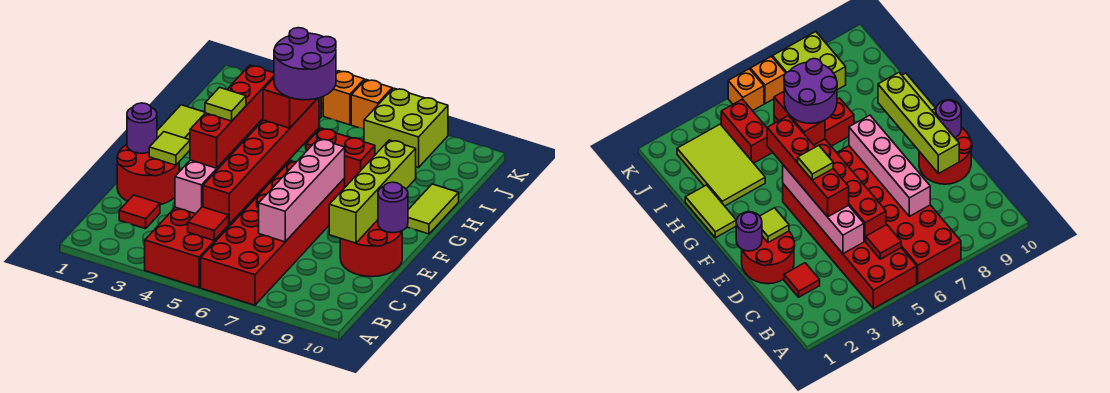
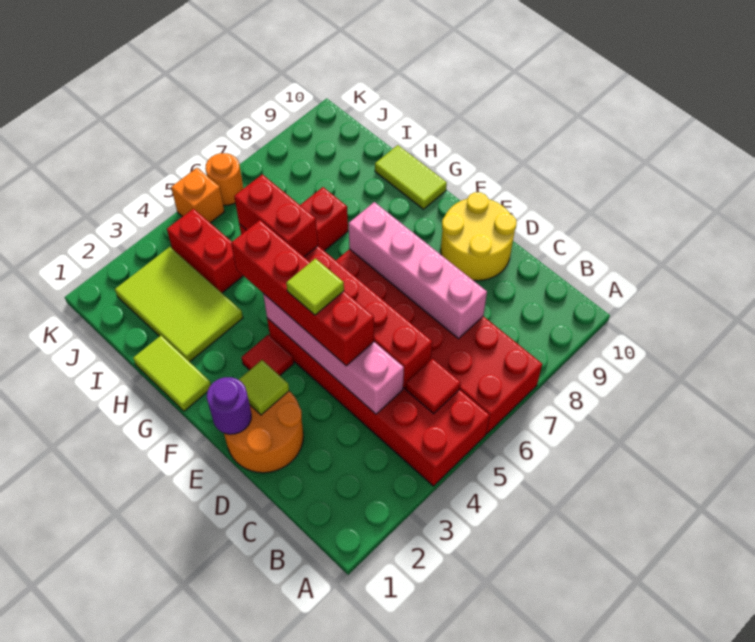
red tile C2 level 1 -> red tile F3 level 1
red round brick D1:E2 level 1 -> orange round brick D1:E2 level 1
red round brick D9:E10 level 1 -> yellow round brick D9:E10 level 1
lime brick D9:G9 level 2 -> none
purple round brick E10 level 2 -> none
purple round brick G5:H6 level 4 -> none
lime brick J7:K8 level 1 -> none
orange brick K6 level 1 -> orange round brick K6 level 1

